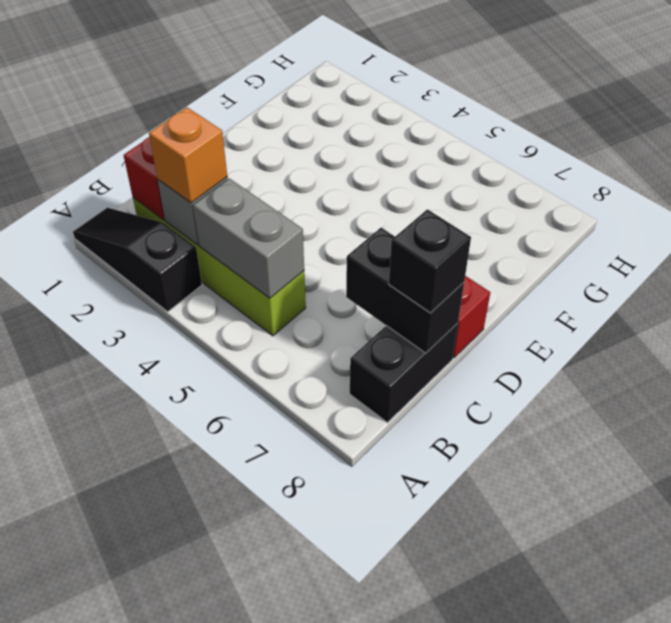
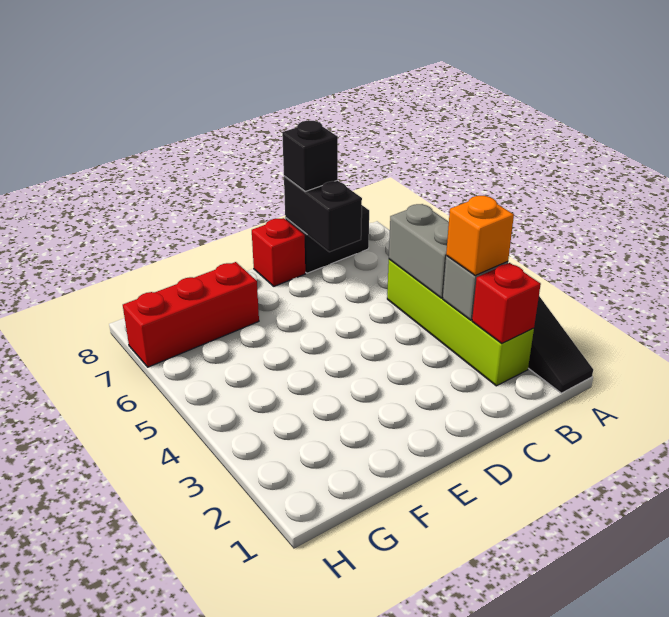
none -> red brick F7:H7 level 1

